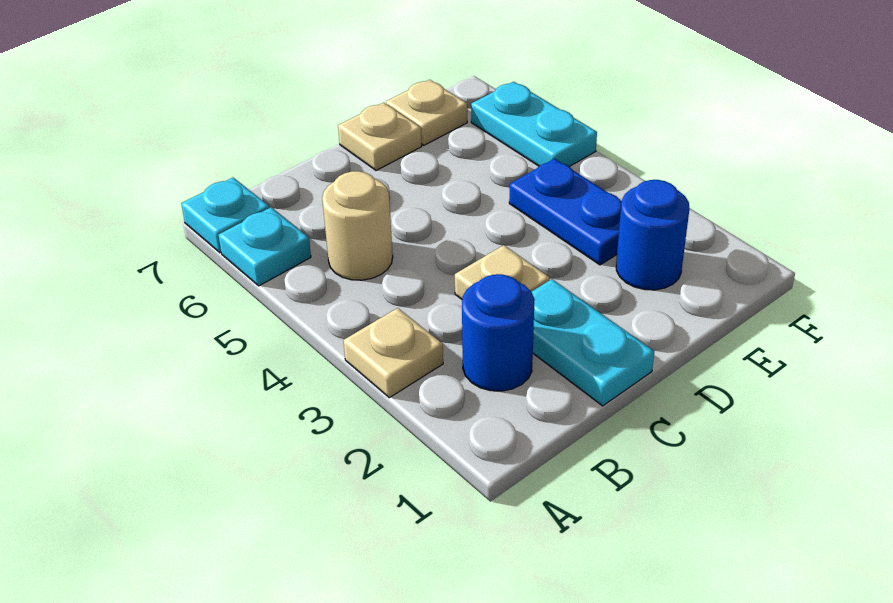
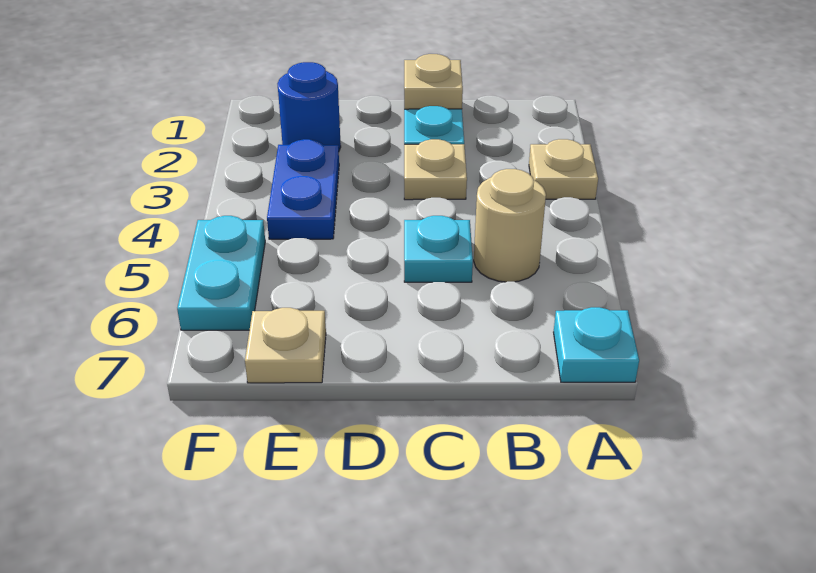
cyan plate A6 level 1 -> cyan plate C5 level 1
blue round brick B2 level 1 -> none
tan plate D7 level 1 -> tan plate C1 level 2

